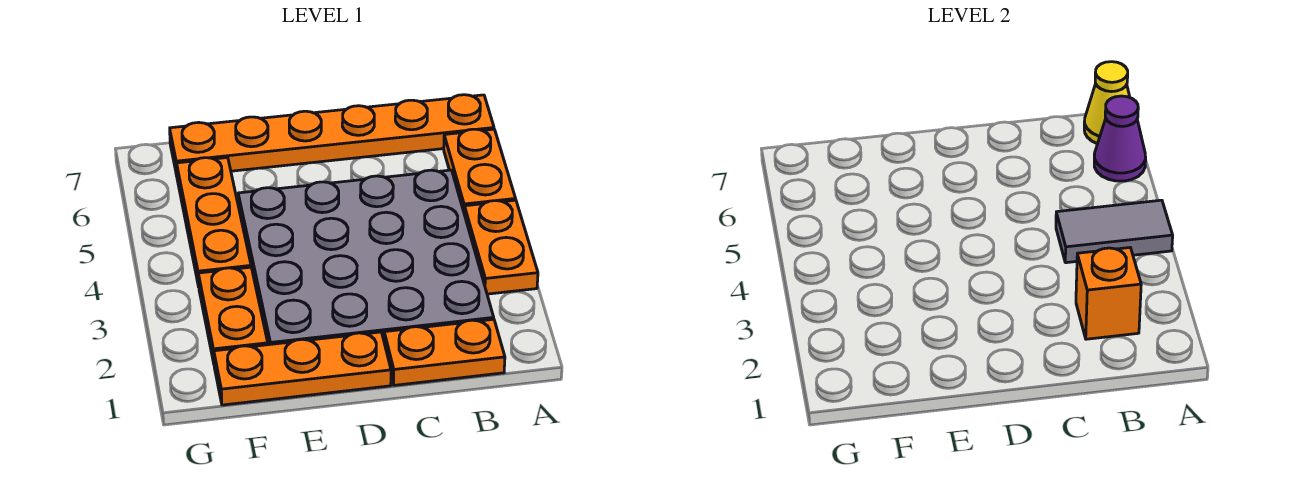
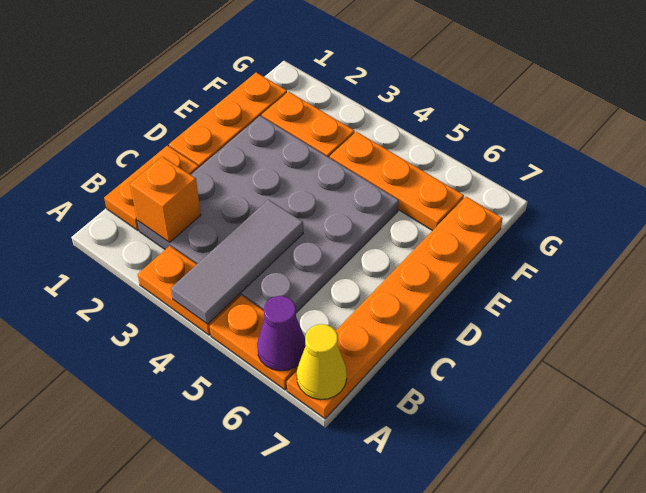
grey tile A4:B4 level 2 -> grey tile A4:C4 level 2

